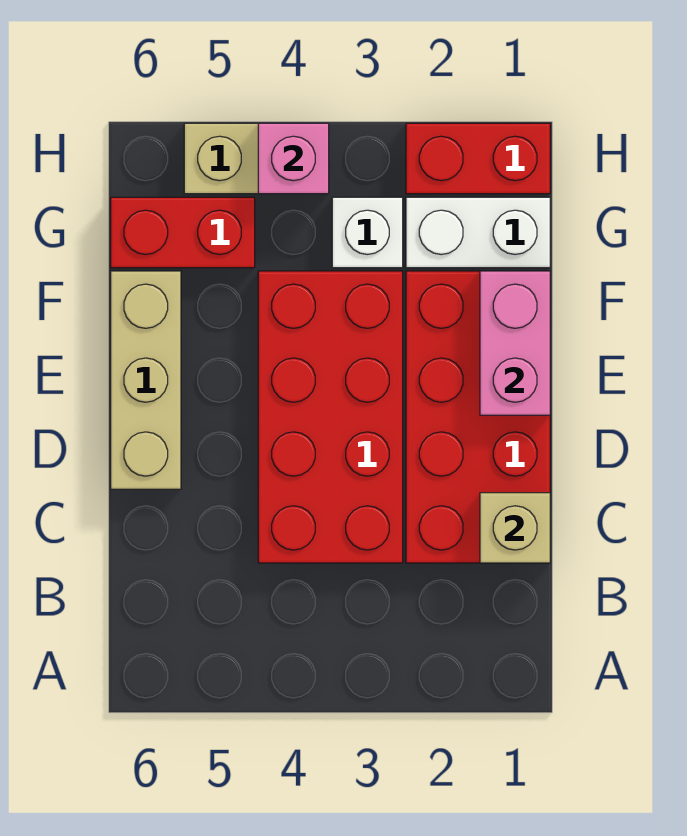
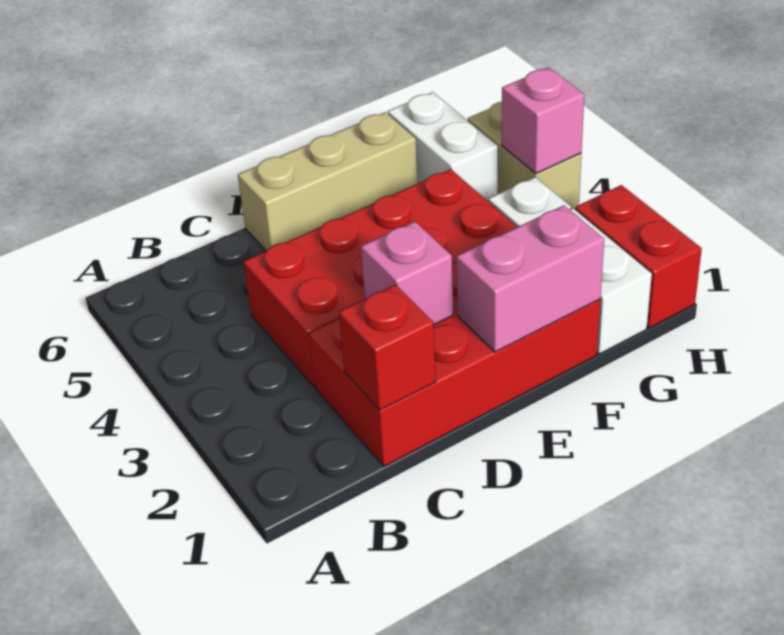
tan brick C1 level 2 -> red brick C1 level 2
none -> pink brick D2 level 2
red brick G5:G6 level 1 -> white brick G5:G6 level 1

